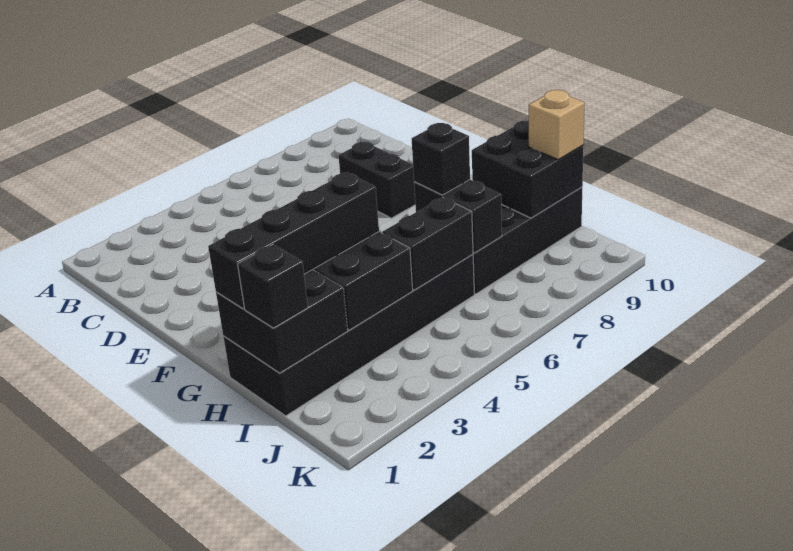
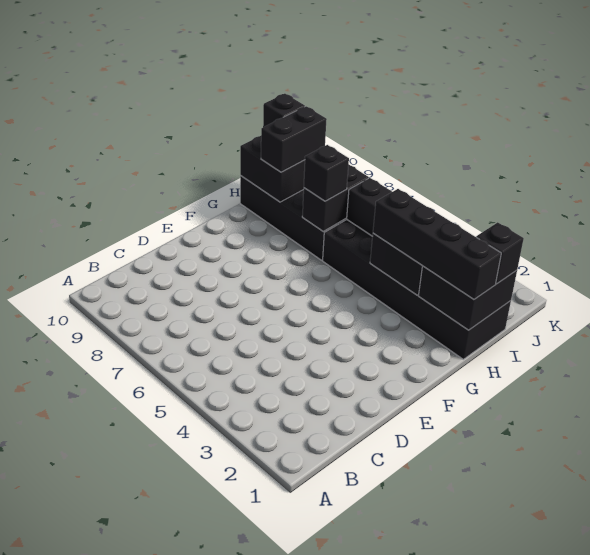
black brick D8:E8 level 1 -> black brick H9:I9 level 3
tan brick I10 level 3 -> black brick I10 level 3

